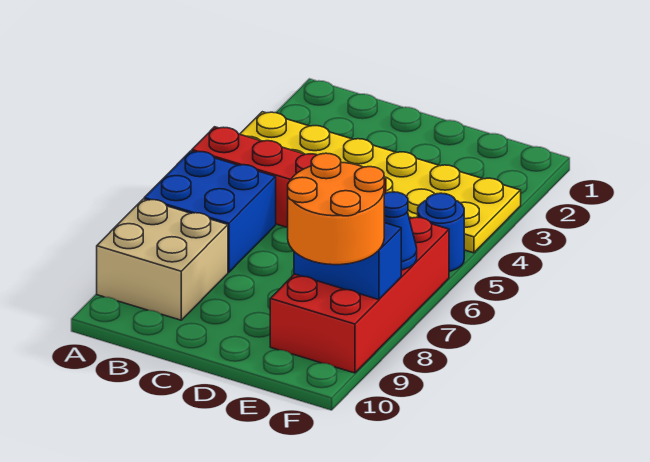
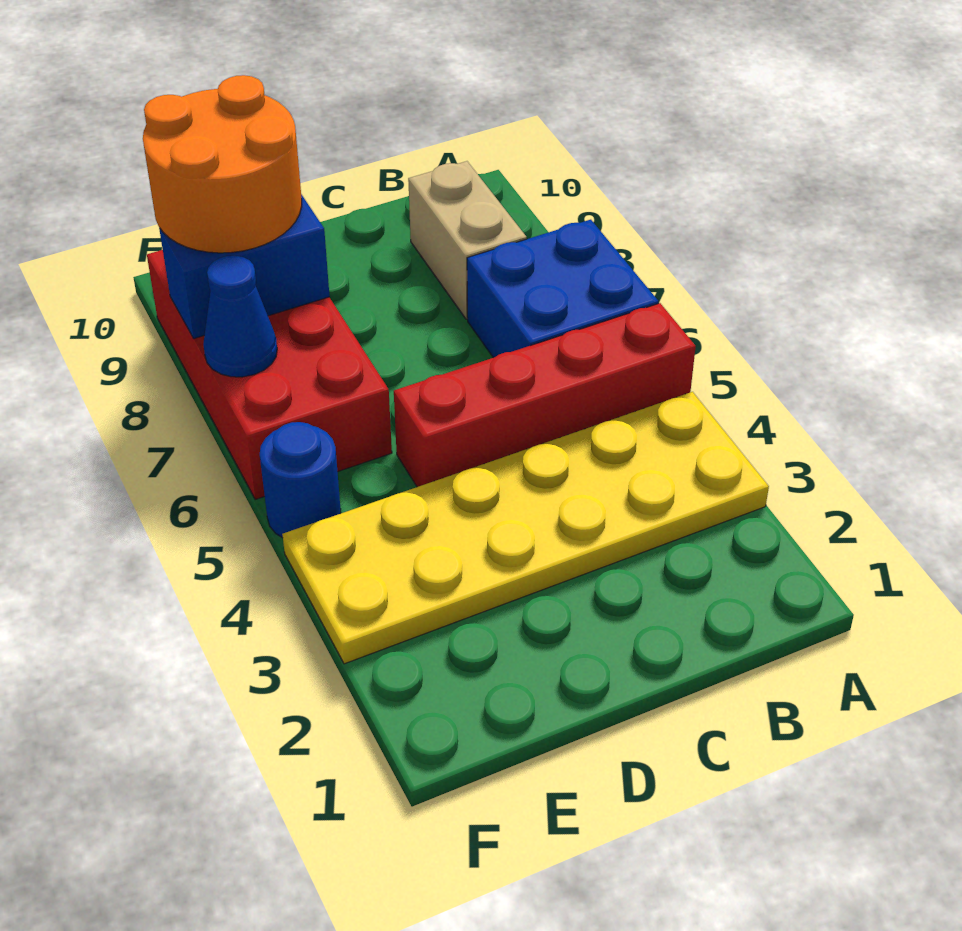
tan brick A8:B9 level 1 -> tan brick B8:B9 level 1

